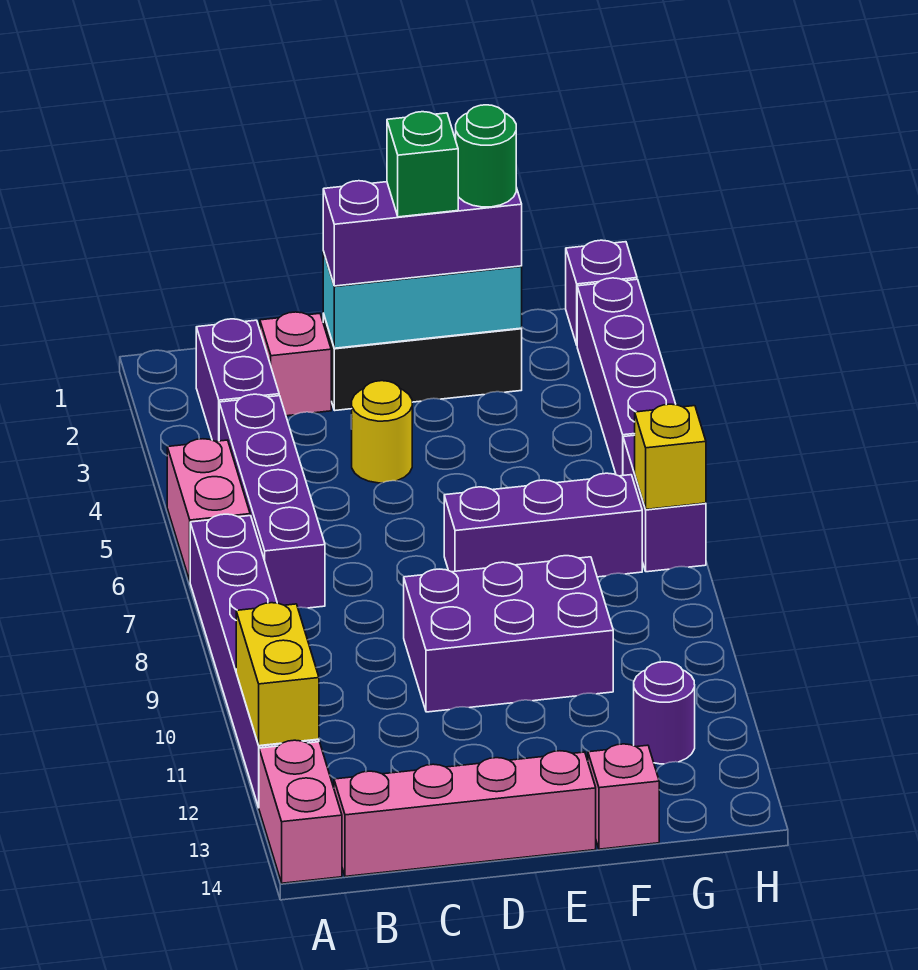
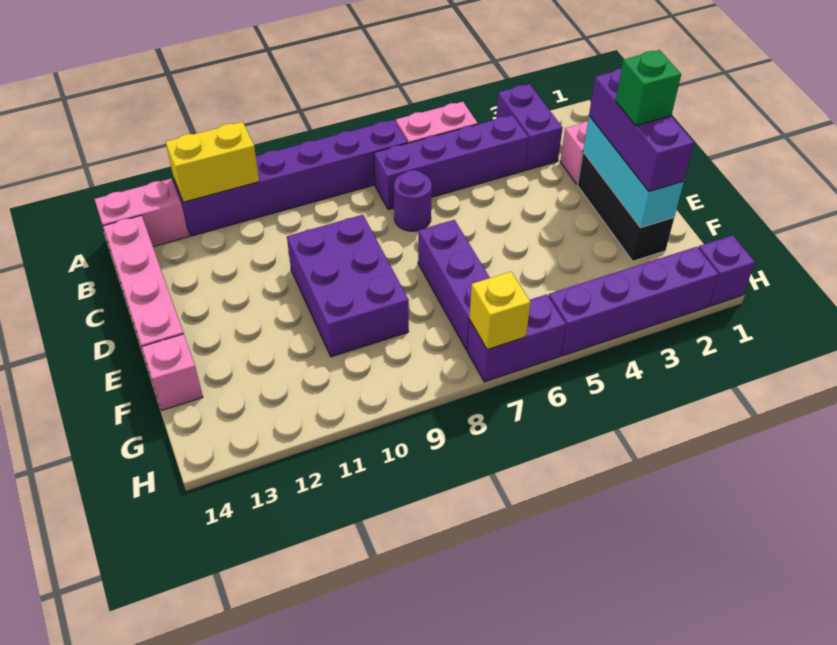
purple brick B2:B3 level 1 -> purple brick A3:B3 level 1
yellow round brick D4 level 1 -> none
green round brick F2 level 4 -> none
purple round brick G12 level 1 -> purple round brick C7 level 1

